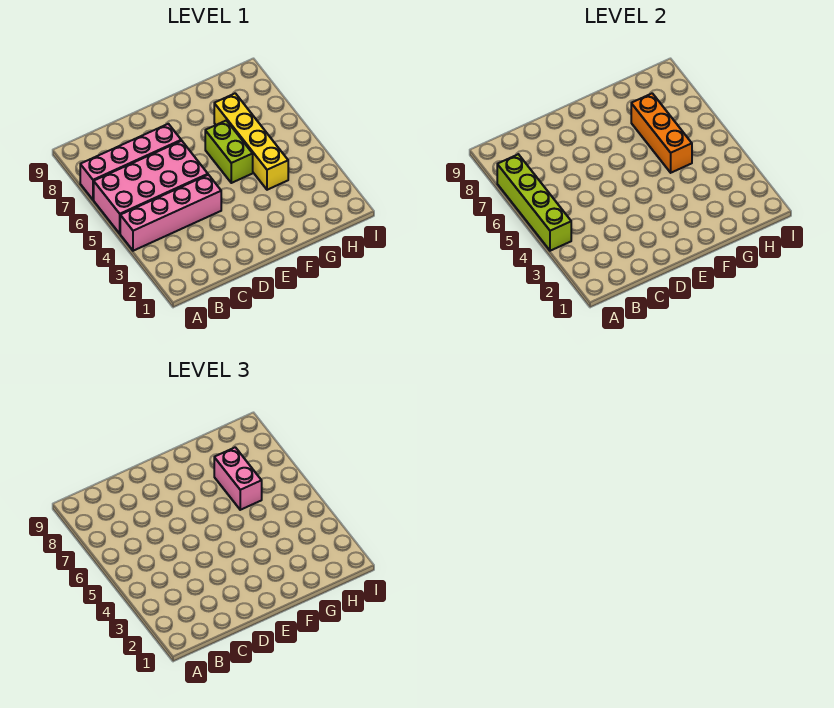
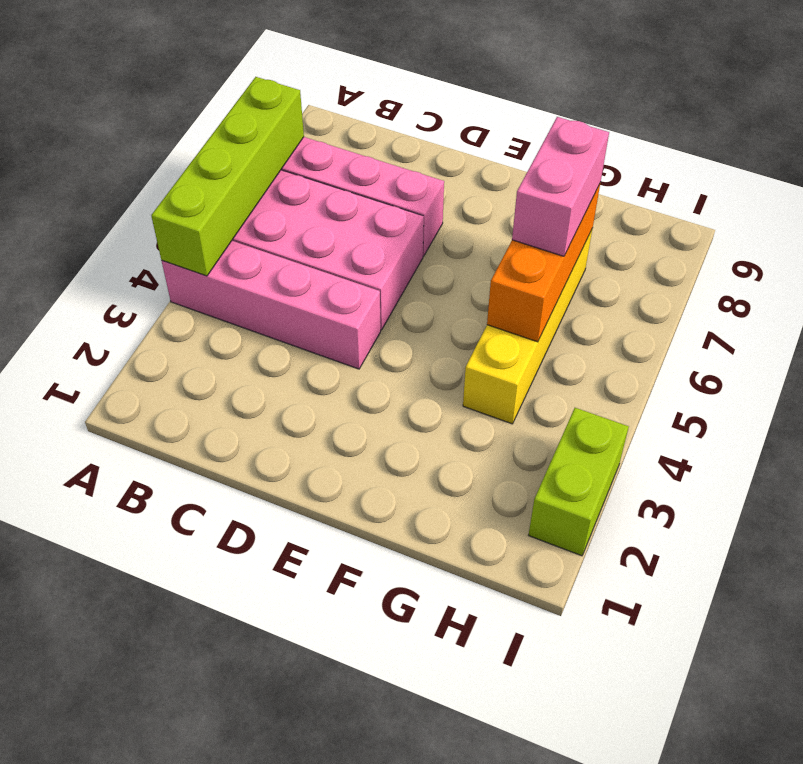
lime brick F5:F6 level 1 -> lime brick I2:I3 level 1

